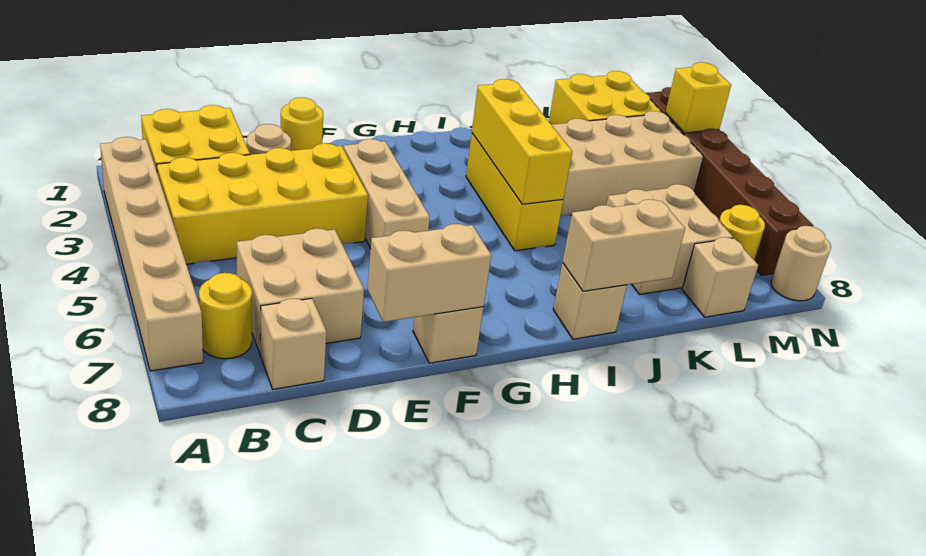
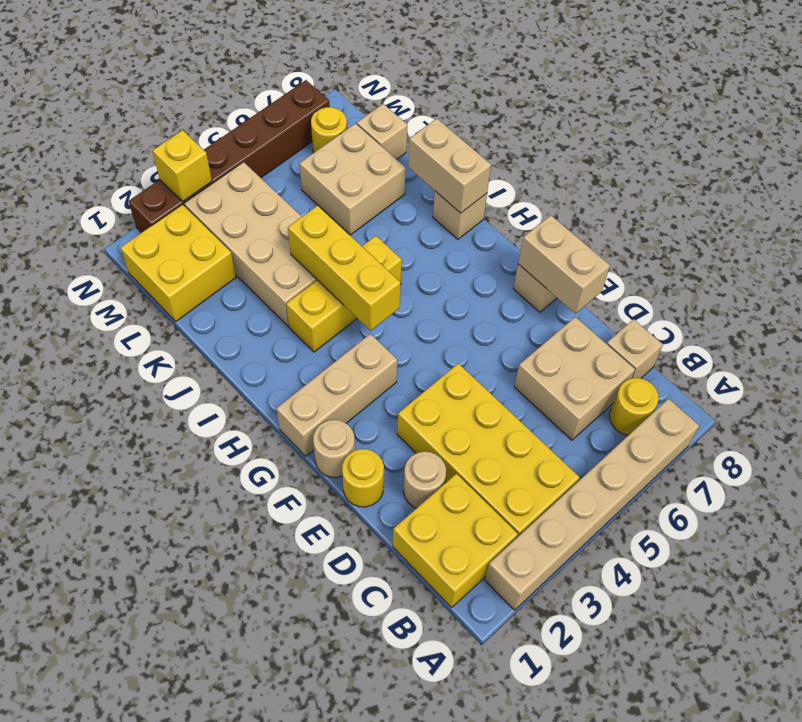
tan brick F3:F5 level 1 -> tan brick G1:G3 level 1
yellow brick I3:I5 level 2 -> yellow brick H4:J4 level 2
tan round brick N8 level 1 -> tan round brick F1 level 1

